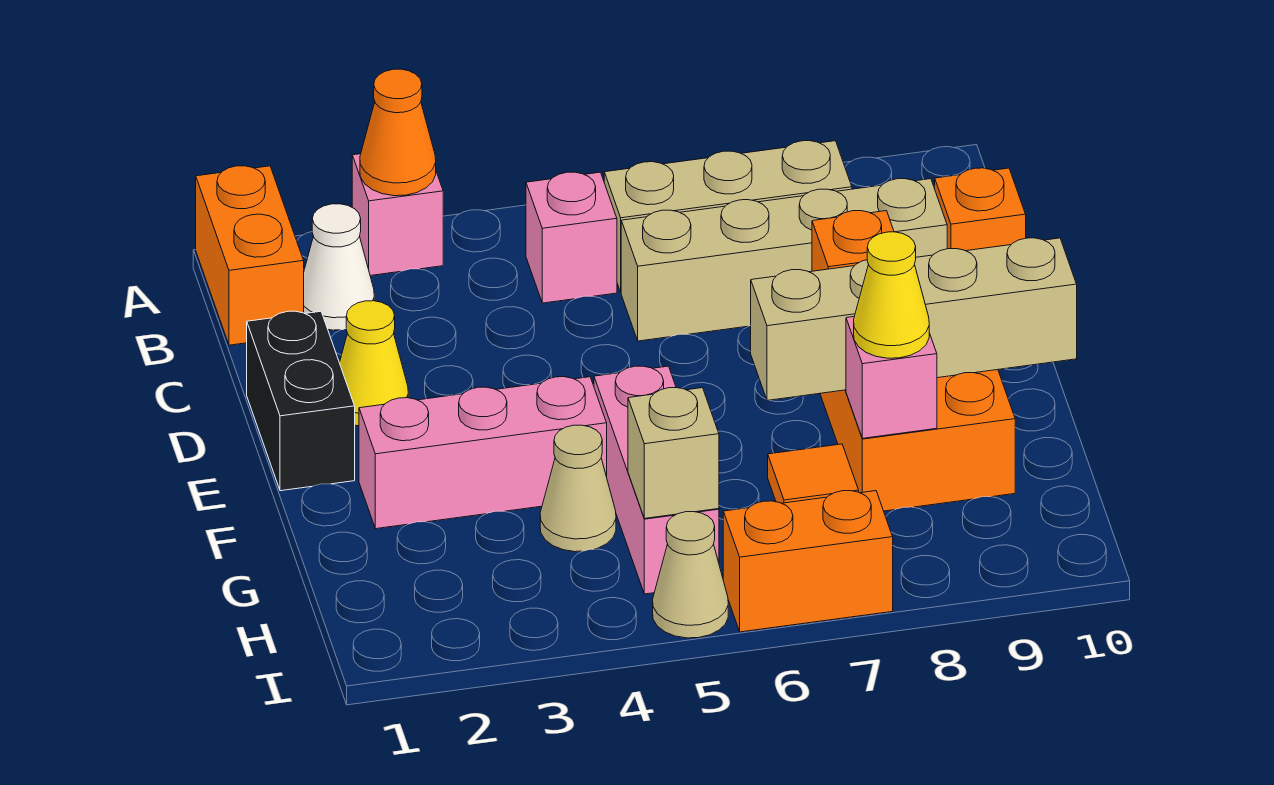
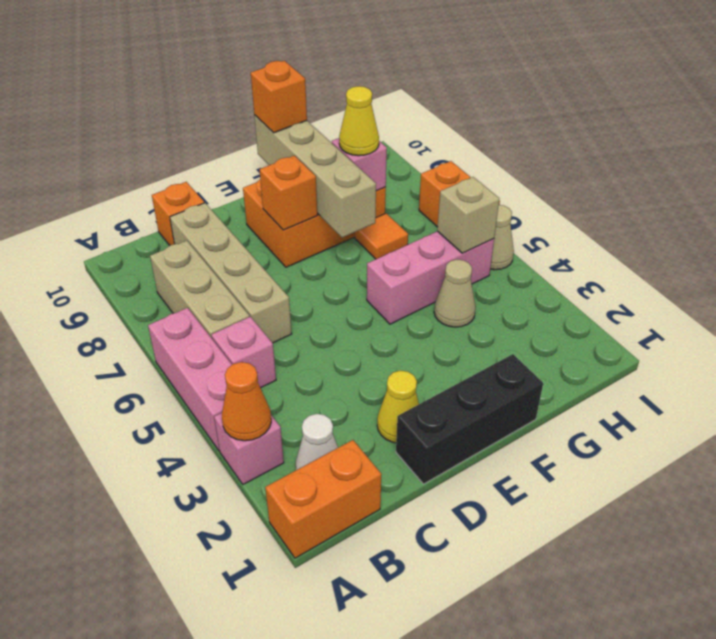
black brick D1:E1 level 1 -> black brick D1:F1 level 1
pink brick F2:F4 level 1 -> pink brick A4:A6 level 1
none -> orange brick F10 level 3

